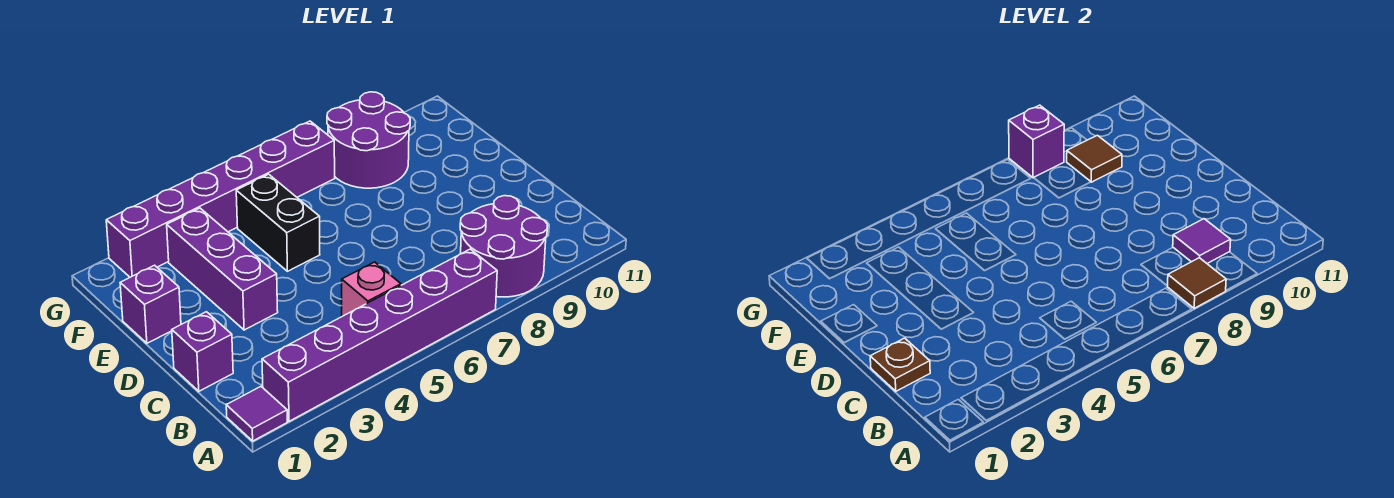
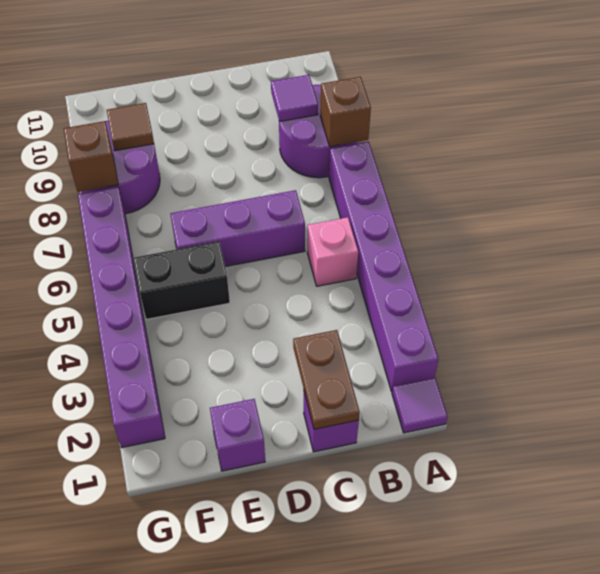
brown tile A8 level 2 -> brown brick A8 level 2
brown plate C1 level 2 -> brown plate C1:C2 level 2
purple brick D3:F3 level 1 -> purple brick C6:E6 level 1
purple brick G8 level 2 -> brown brick G8 level 2

